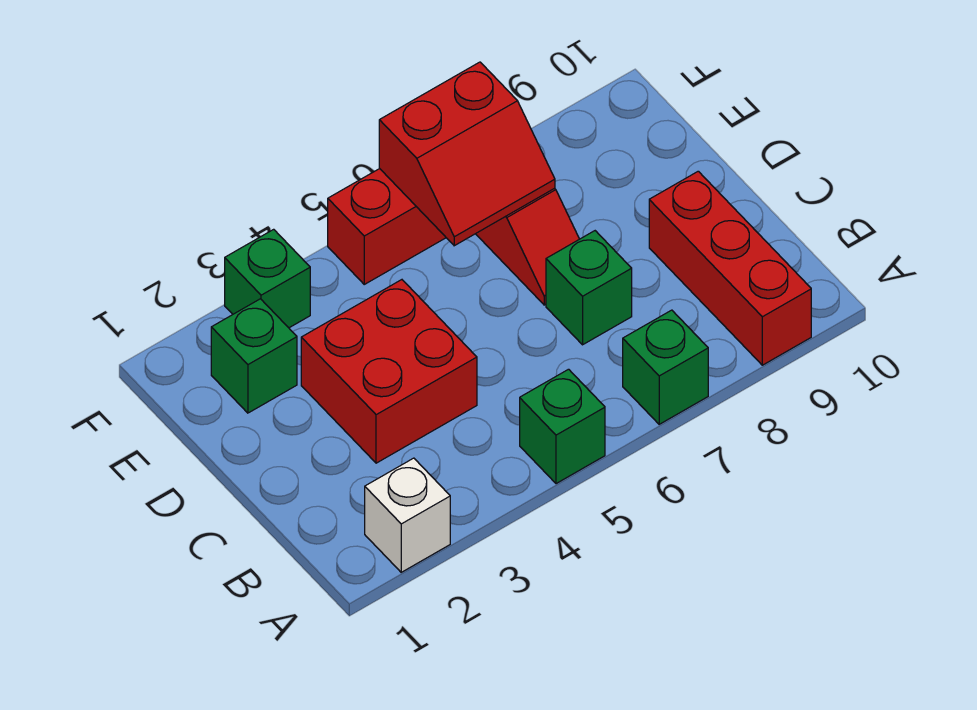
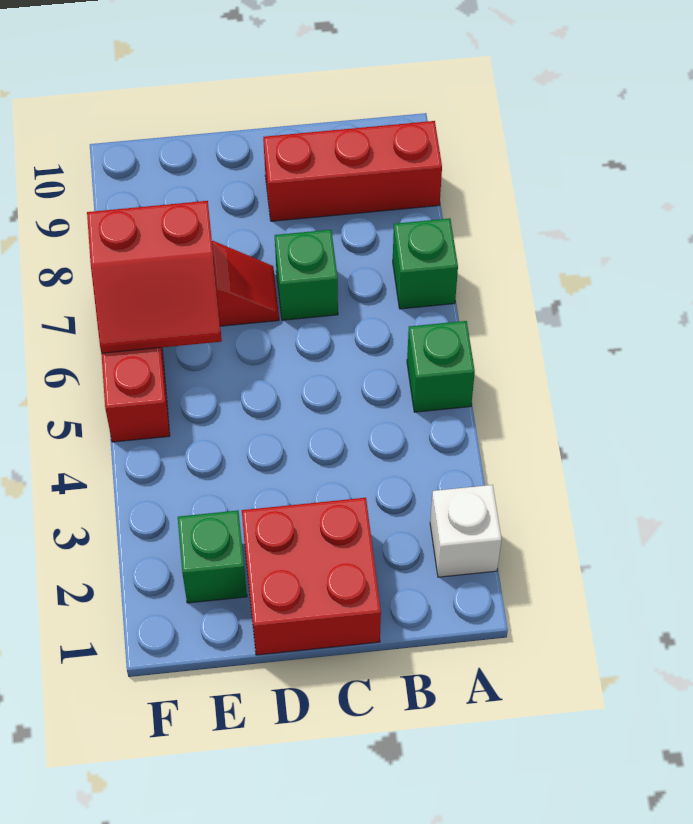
red brick C3:D4 level 1 -> red brick C1:D2 level 1
red slope E6:F7 level 2 top F -> red slope E6:F7 level 2 top 7
green brick F3 level 1 -> none

